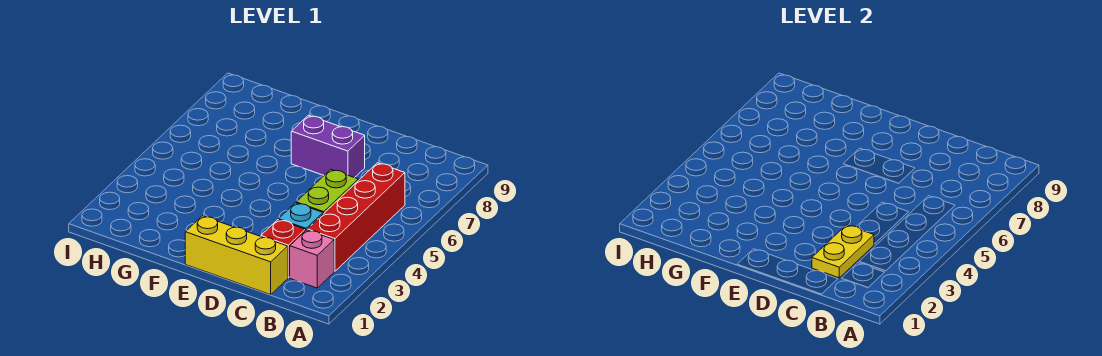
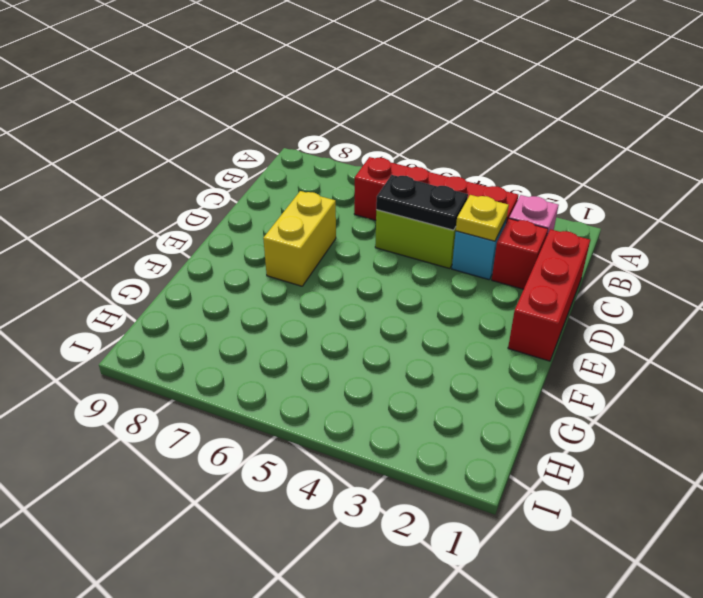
yellow brick C1:E1 level 1 -> red brick C1:E1 level 1
yellow plate C2:C3 level 2 -> yellow plate C3 level 2
none -> black plate C4:C5 level 2
purple brick D7:E7 level 1 -> yellow brick D7:E7 level 1

